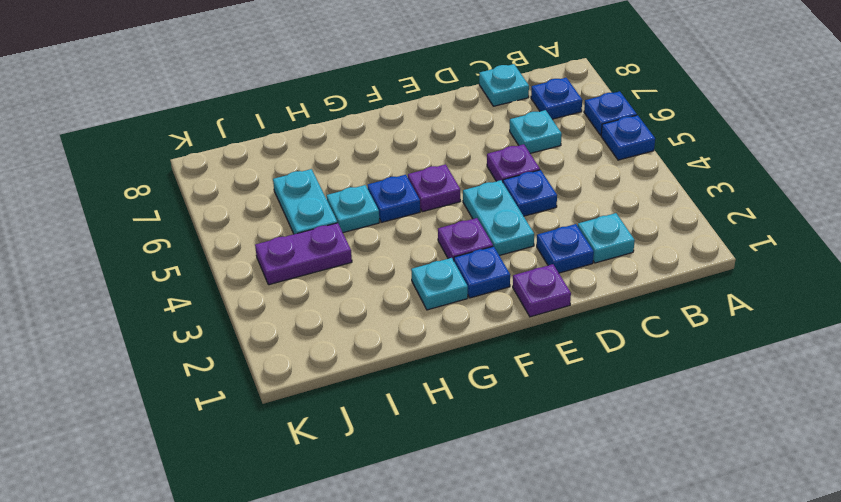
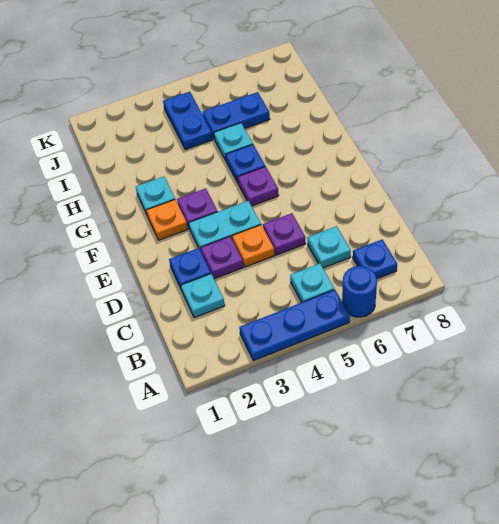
blue plate A5 level 1 -> blue plate A3:A5 level 1
blue plate A6 level 1 -> blue round brick A6 level 1
cyan plate C8 level 1 -> cyan plate B5 level 1
blue plate D4 level 1 -> orange plate D4 level 1
purple plate E1 level 1 -> purple plate D3 level 1
blue plate F2 level 1 -> orange plate F2 level 1
purple plate I4:J4 level 1 -> blue plate I4:J4 level 1
cyan plate I5:I6 level 1 -> blue plate I5:I6 level 1

